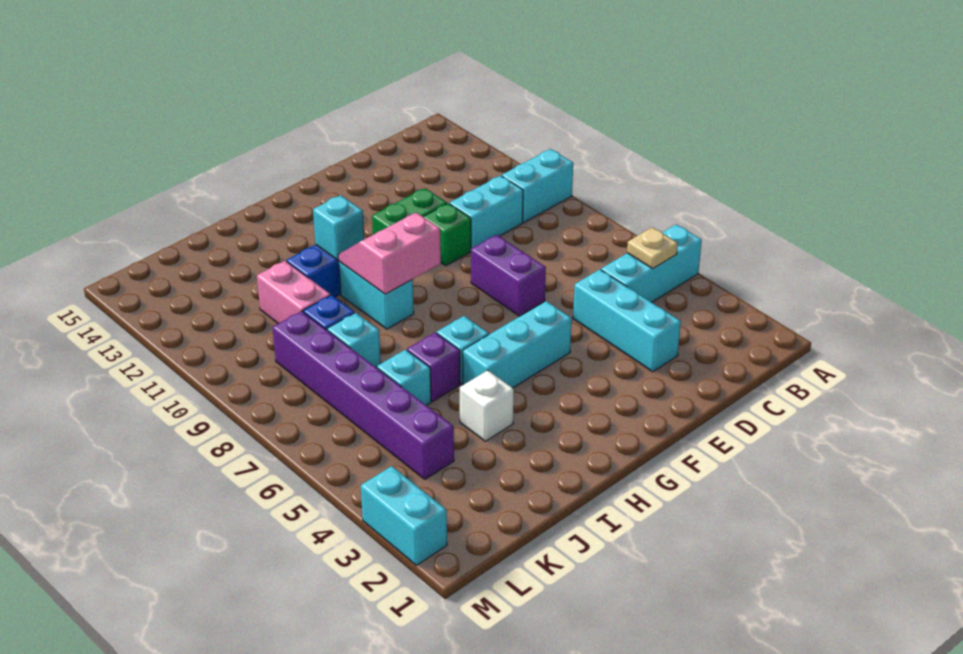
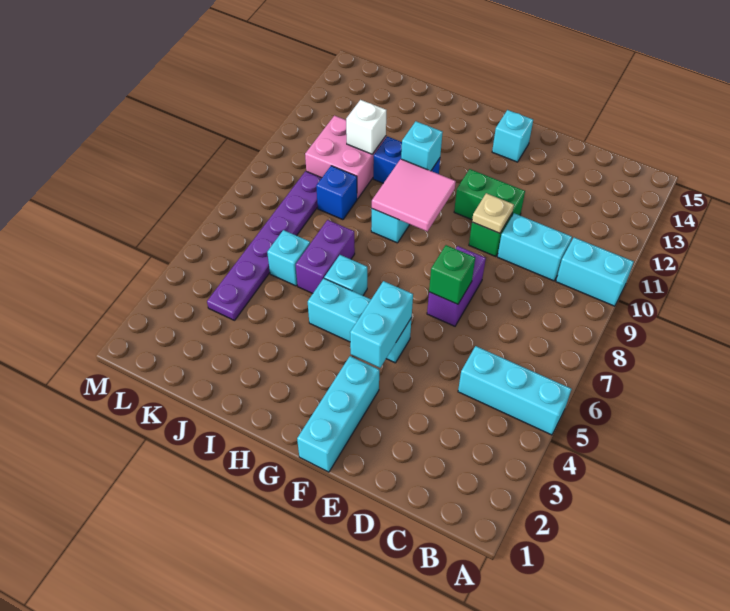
tan plate B5 level 2 -> tan plate E10 level 2
cyan brick D3:D5 level 1 -> cyan brick F1:F3 level 1
none -> green brick E7 level 2
pink slope G9:H10 level 2 top 9 -> pink tile G9:H10 level 2
white brick I4 level 1 -> white brick J11 level 2
purple brick I6 level 1 -> purple brick I6:I7 level 1
cyan brick J8 level 1 -> cyan brick F14 level 1
pink brick J10:J11 level 1 -> pink brick J10:K11 level 1
purple brick K4:K9 level 1 -> purple plate K4:K9 level 1
cyan brick M2:M3 level 1 -> cyan brick F4:F5 level 2

